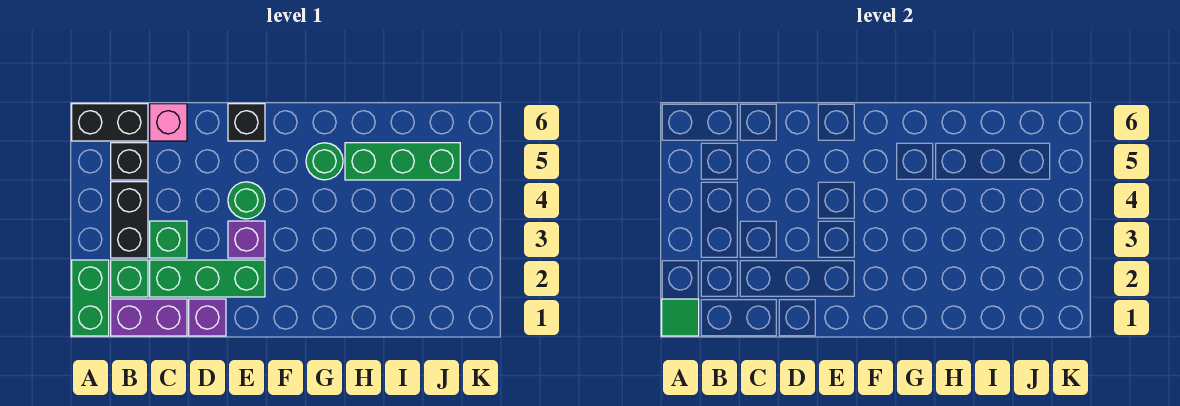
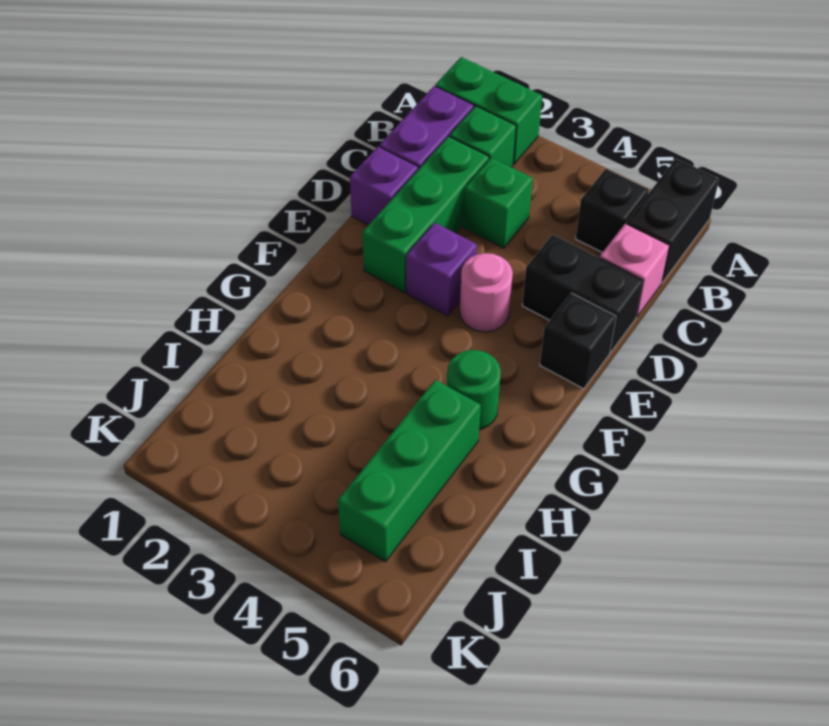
green tile A1 level 2 -> none
black brick B3:B4 level 1 -> black brick D5:D6 level 1
green round brick E4 level 1 -> pink round brick E4 level 1

